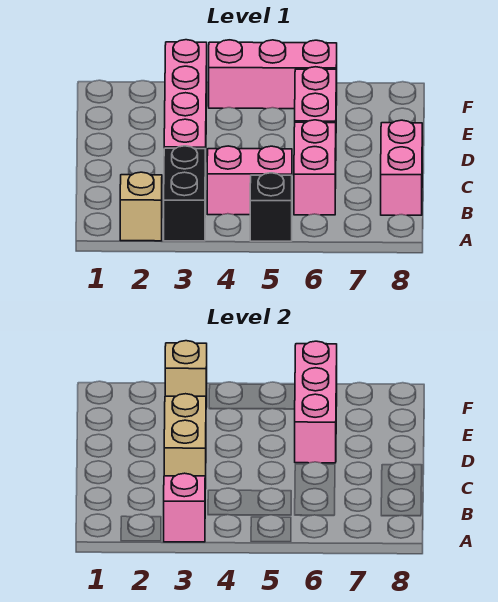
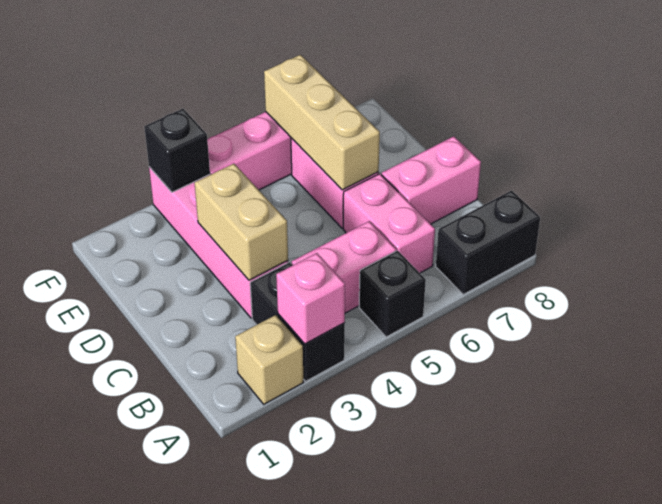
none -> black brick A7:A8 level 1
pink brick B8:C8 level 1 -> pink brick C7:C8 level 1
pink brick D6:F6 level 2 -> tan brick D6:F6 level 2
tan brick F3 level 2 -> black brick F3 level 2

